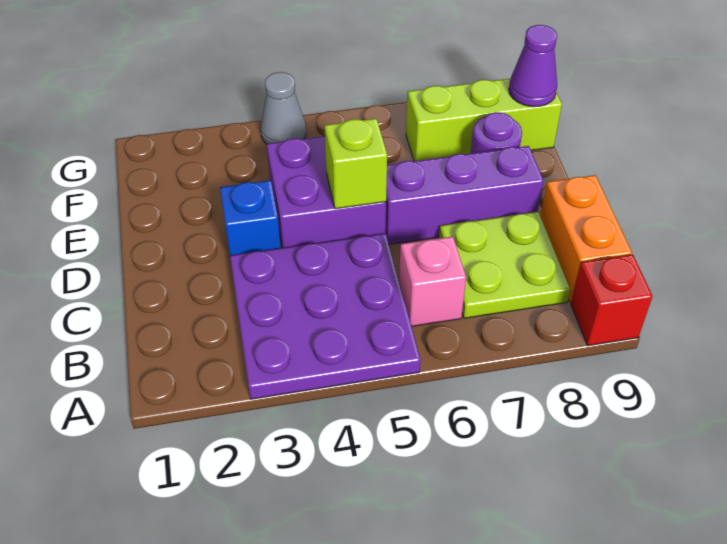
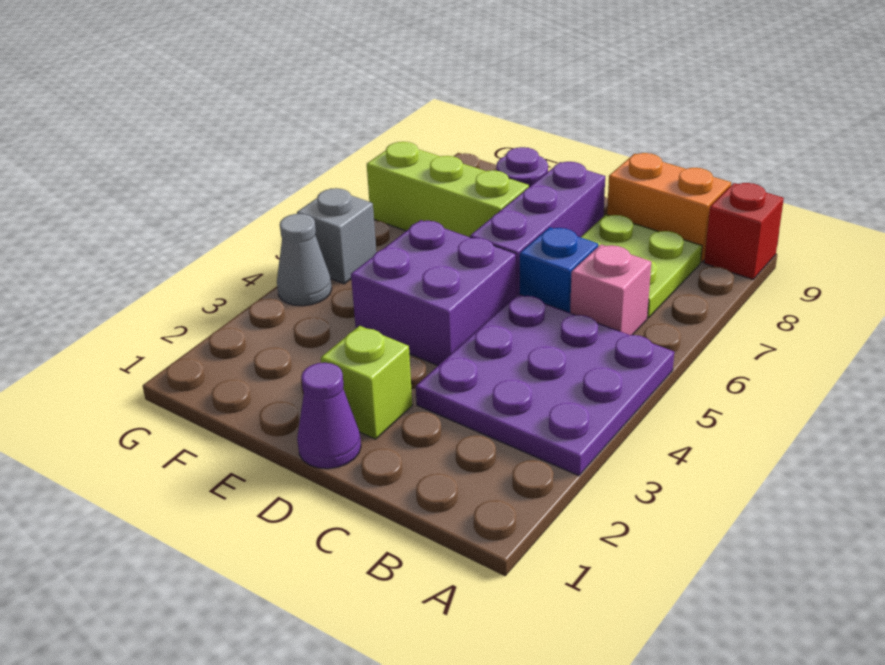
blue brick D3 level 1 -> blue brick C6 level 1
lime brick D5 level 2 -> lime brick D2 level 1
lime brick F7:F9 level 1 -> lime brick E7:G7 level 1
purple cone F9 level 2 -> purple cone D1 level 1
none -> grey brick G5 level 1

